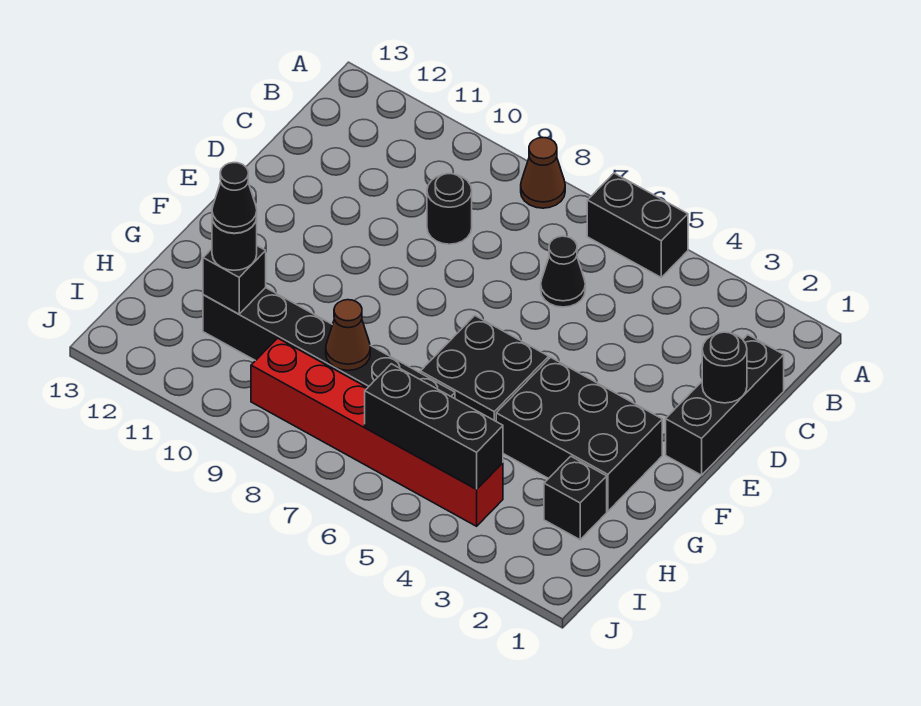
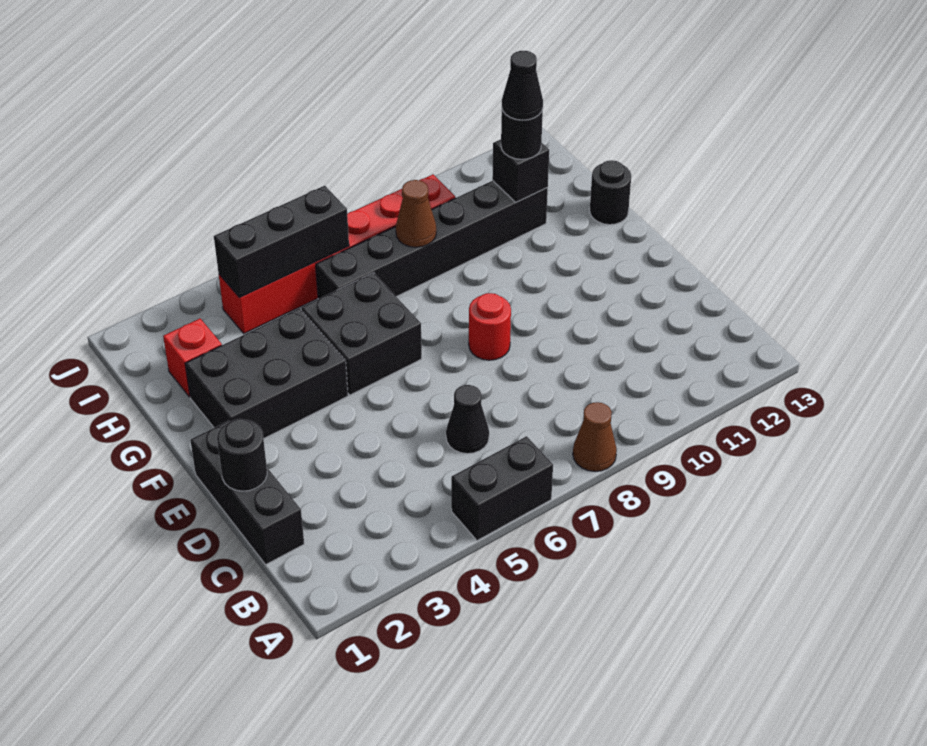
black round brick C9 level 1 -> black round brick G13 level 1
none -> red round brick E8 level 1
black brick H2 level 1 -> red brick H2 level 1

